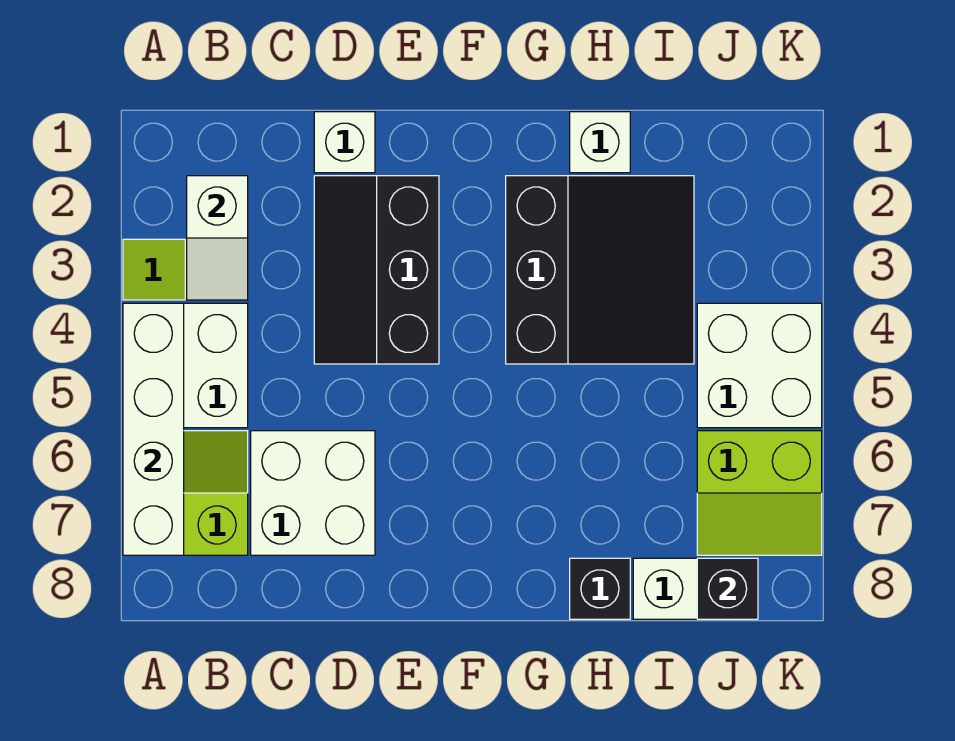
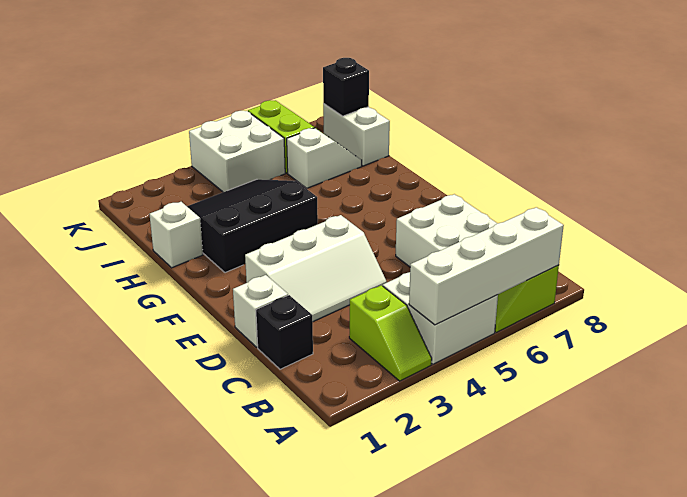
white slope B2:B3 level 2 top 2 -> white slope I6:I7 level 1 top 6
black slope D2:E4 level 1 top E -> white slope D2:E4 level 1 top E
black brick H8 level 1 -> black brick C1 level 1

